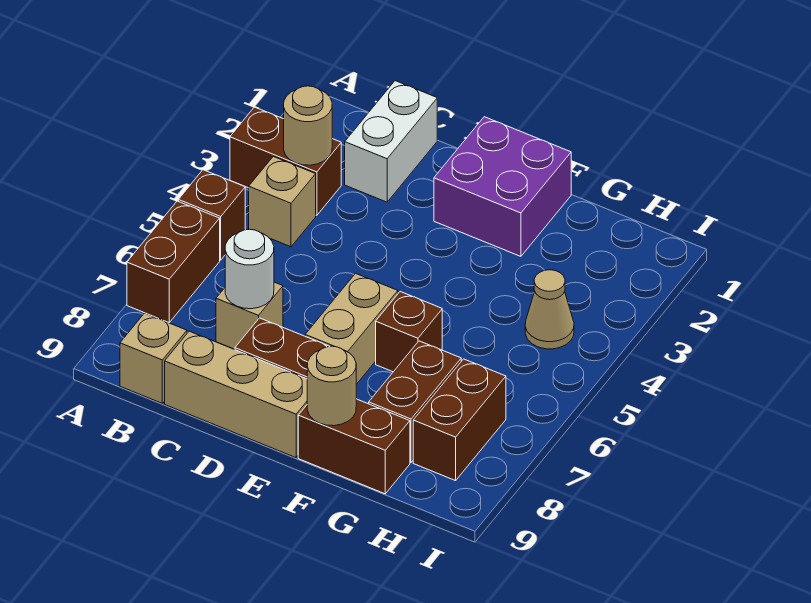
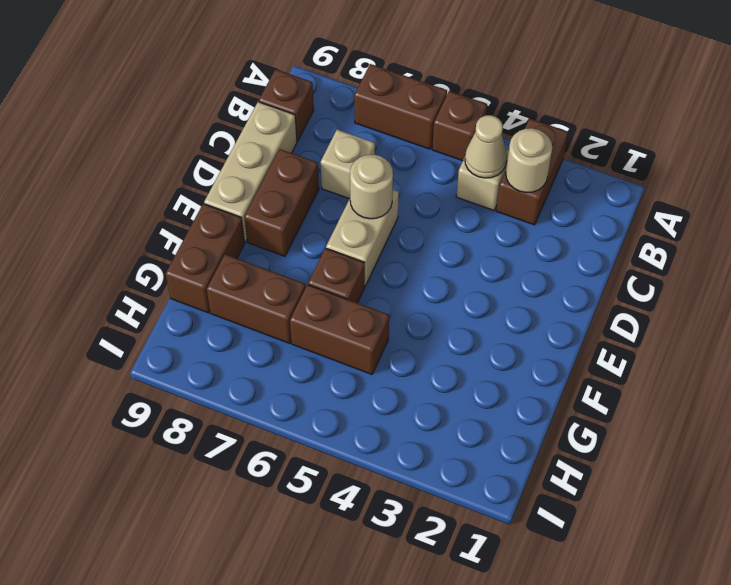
tan brick B9 level 1 -> brown brick B9 level 1
white brick C1:C2 level 1 -> none
white round brick C7 level 2 -> none
purple brick E1:F2 level 1 -> none
tan brick E6:E7 level 1 -> tan brick D6:E6 level 1
tan round brick F9 level 2 -> tan round brick D6 level 2
tan cone H4 level 1 -> tan cone B4 level 2
brown brick H7:H8 level 1 -> brown brick G5:G6 level 1

